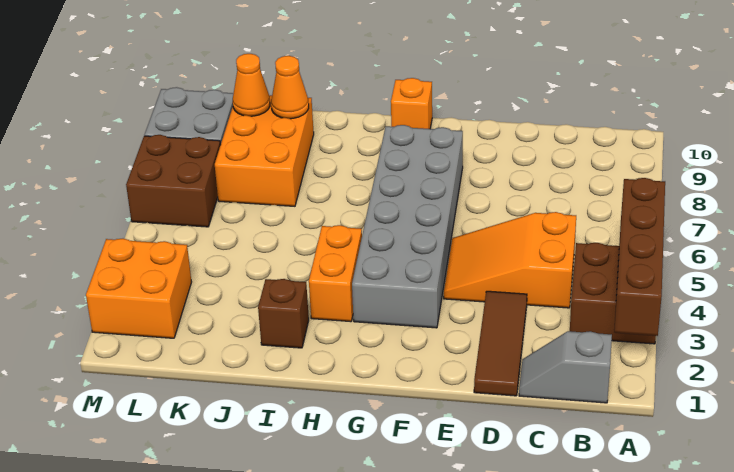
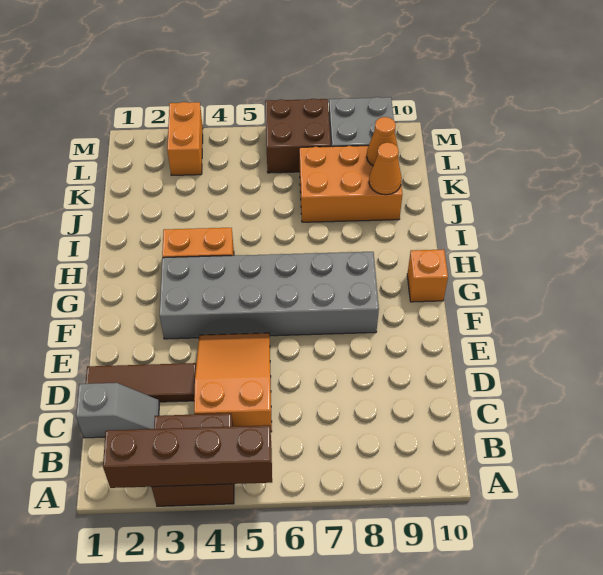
grey slope B1:C1 level 1 top B -> grey slope C1:C2 level 1 top 1
brown brick I2 level 1 -> none
orange brick L2:M3 level 1 -> orange brick L3:M3 level 1

